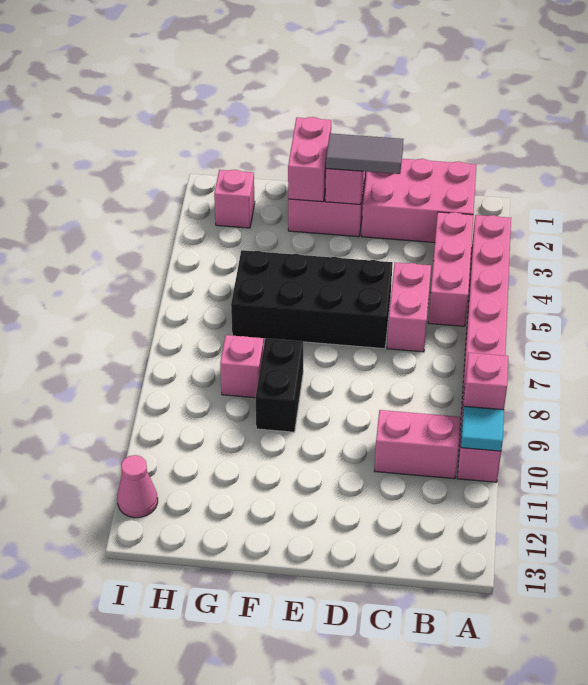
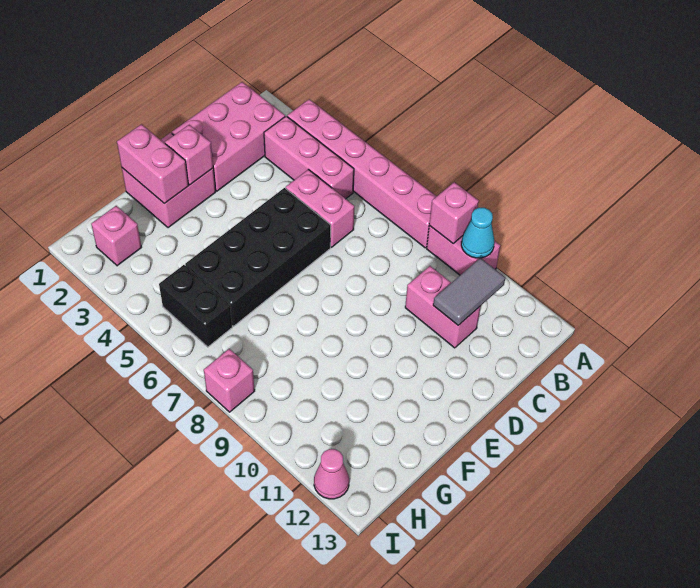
cyan tile A10 level 2 -> cyan cone A10 level 2
pink brick B10:C10 level 1 -> pink brick C10:C11 level 1
grey tile D2:E2 level 3 -> grey tile B11:C11 level 2
black brick F8:F9 level 1 -> black brick H5:H6 level 1
pink brick G8 level 1 -> pink brick I8 level 1

